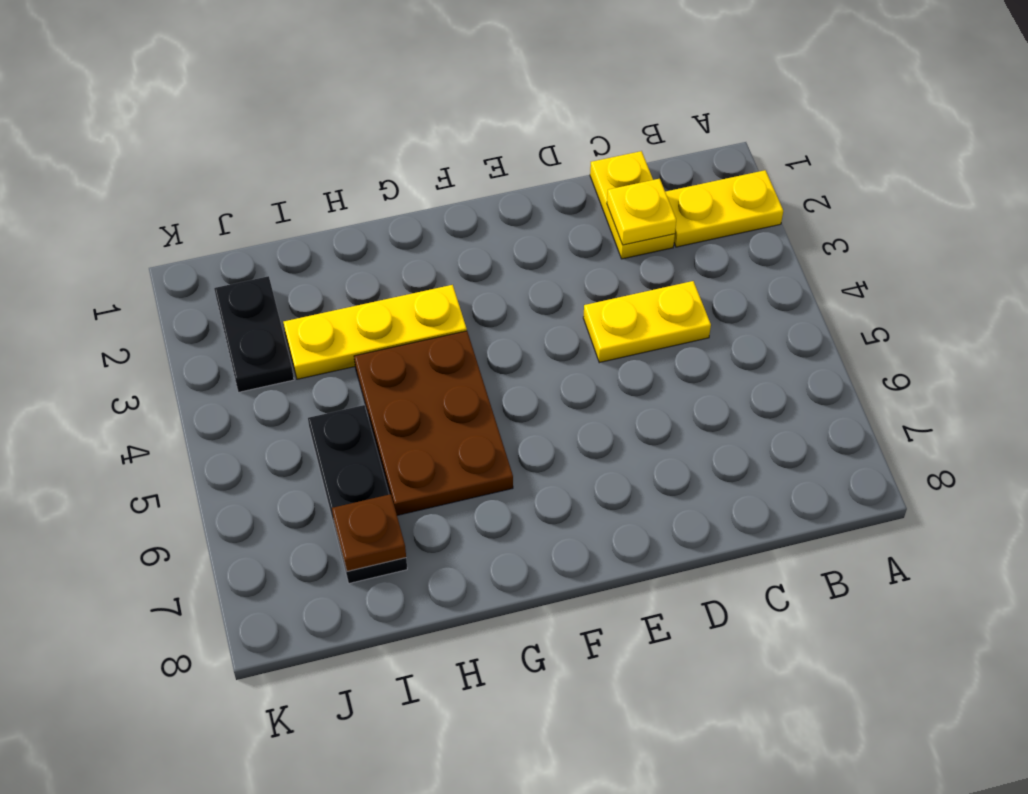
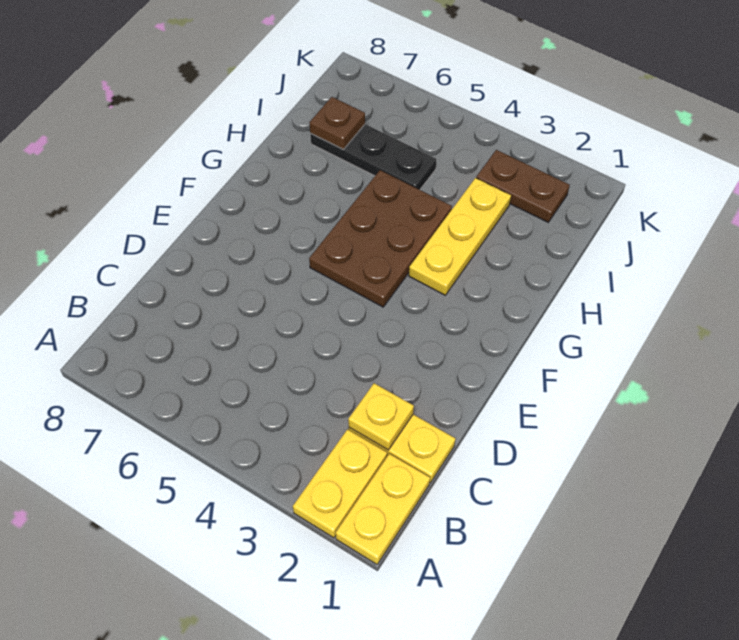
yellow plate C4:D4 level 1 -> yellow plate A1:B1 level 1
brown plate G4:H6 level 1 -> brown plate F4:H5 level 1
black plate J2:J3 level 1 -> brown plate J2:J3 level 1

